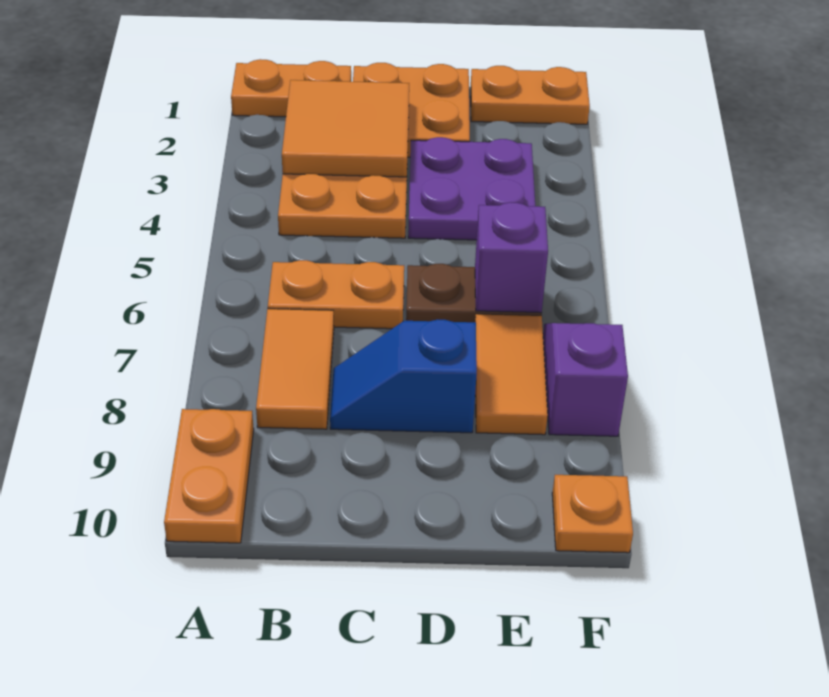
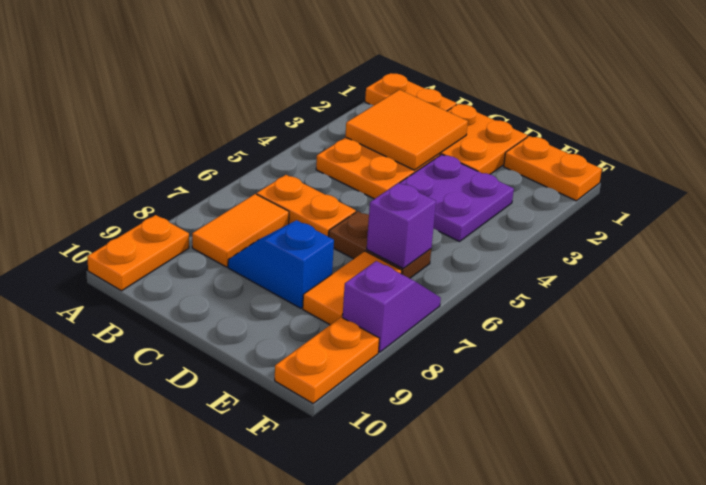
orange plate F10 level 1 -> orange plate F9:F10 level 1

